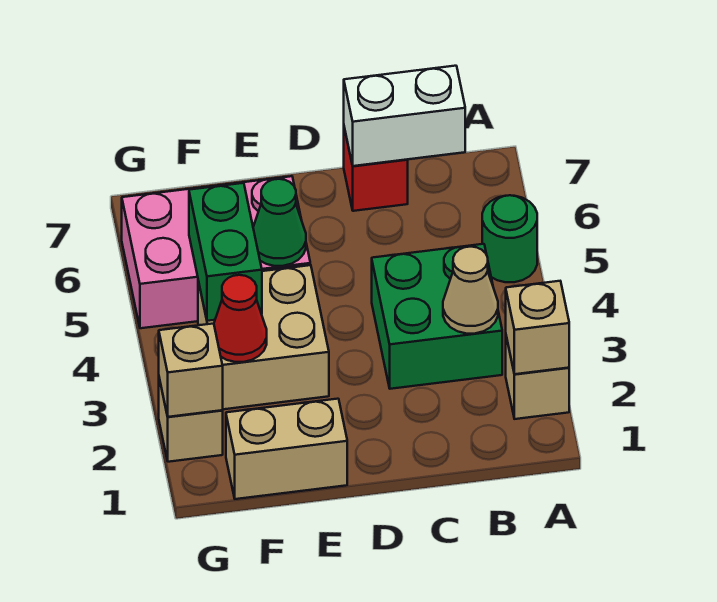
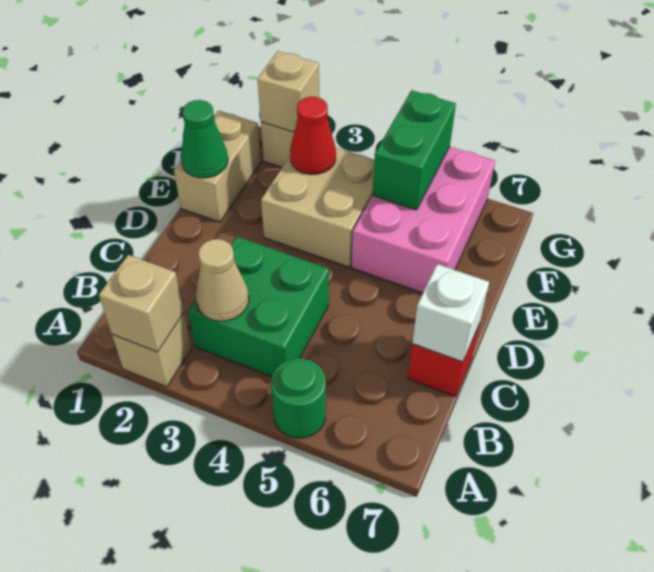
white brick B7:C7 level 2 -> white brick C7 level 2
green cone E5 level 2 -> green cone E1 level 2
green brick F4:F5 level 2 -> green brick F5:G5 level 2

